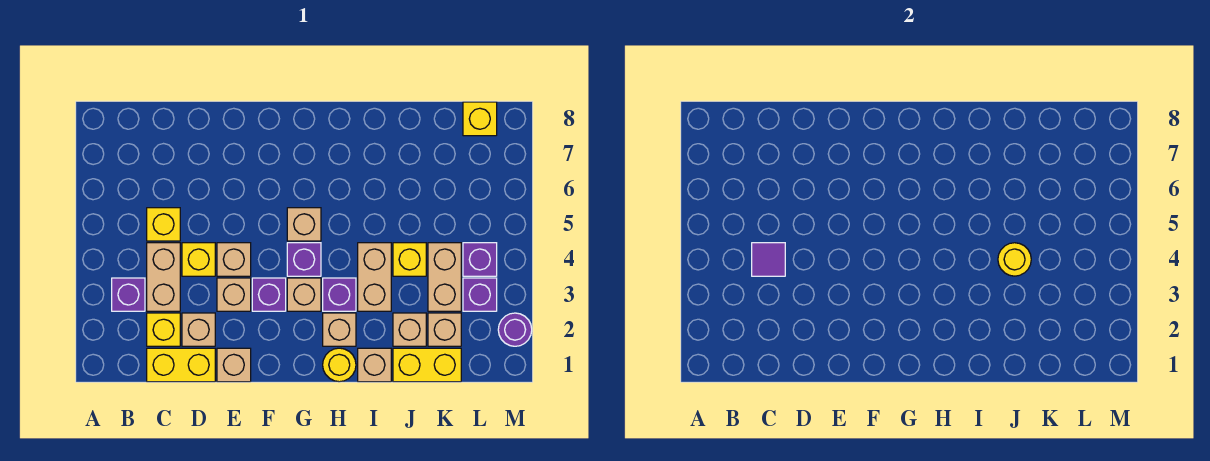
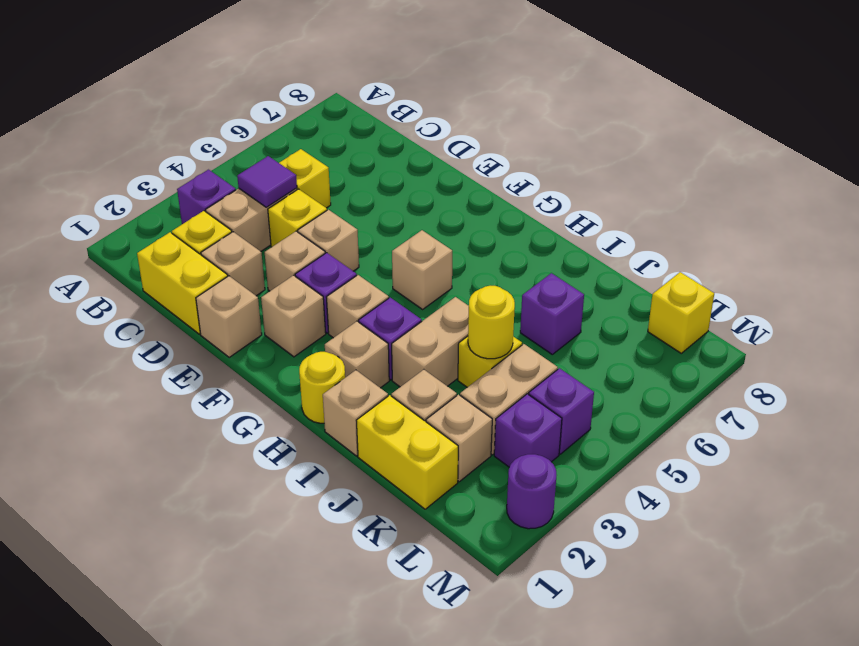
none -> tan brick F2 level 1
purple brick G4 level 1 -> purple brick J6 level 1

